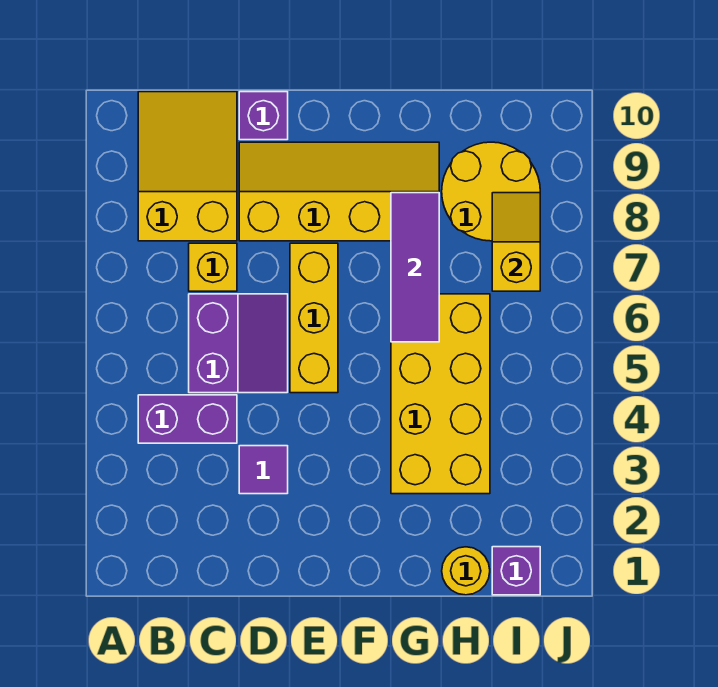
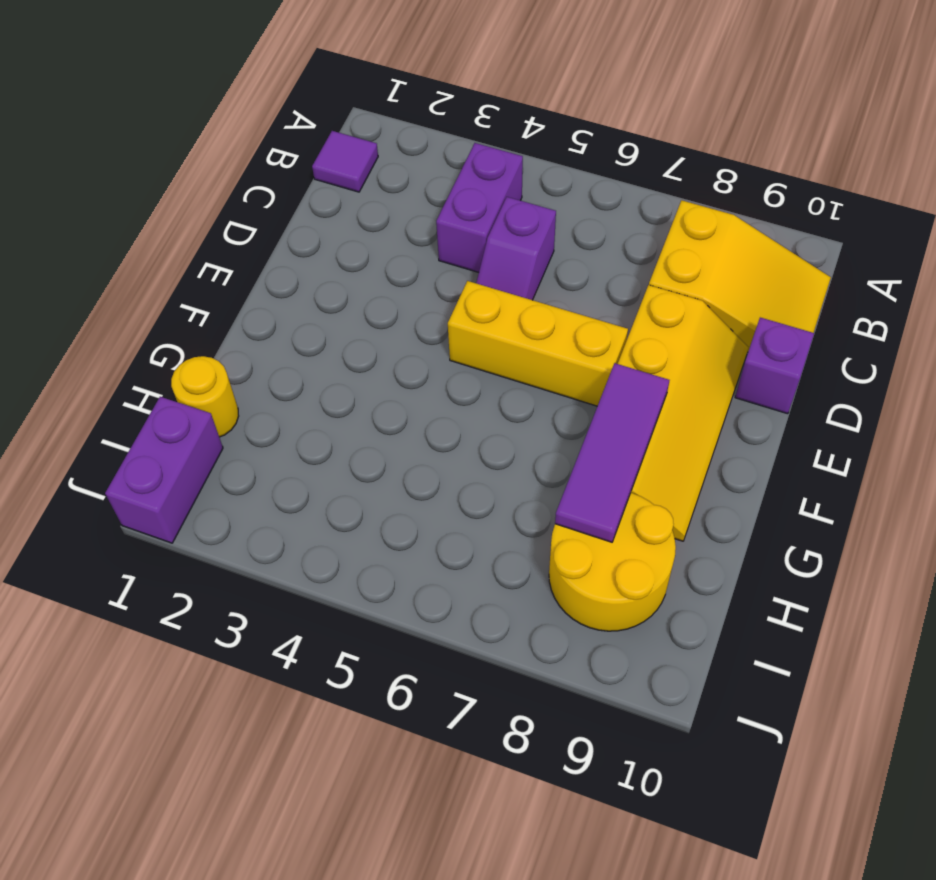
purple slope C5:D6 level 1 top C -> purple slope C5:D5 level 1 top C
yellow brick C7 level 1 -> none
purple tile D3 level 1 -> purple tile B1 level 1
yellow brick G3:H6 level 1 -> none
purple tile G6:G8 level 2 -> purple tile F8:H8 level 2
purple brick I1 level 1 -> purple brick I1:J1 level 1
yellow slope I7:I8 level 2 top 7 -> none

